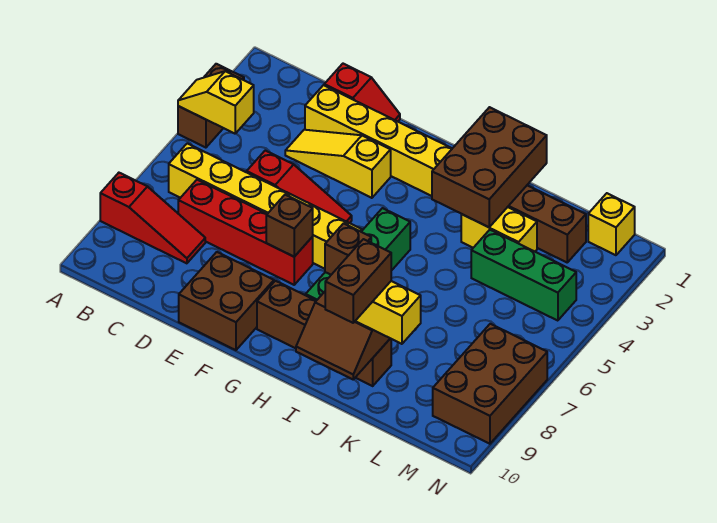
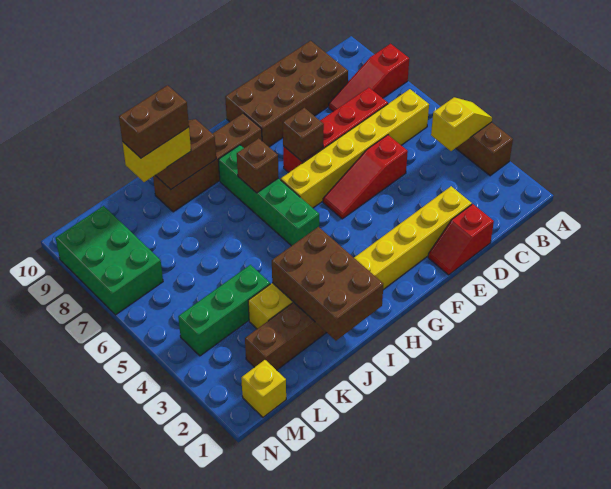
yellow slope D3:F3 level 1 top F -> none
brown brick E9:F10 level 1 -> brown brick C9:F10 level 1
brown brick J9:J10 level 4 -> brown brick J9:K9 level 4
brown brick M7:N9 level 1 -> green brick M7:N9 level 1

